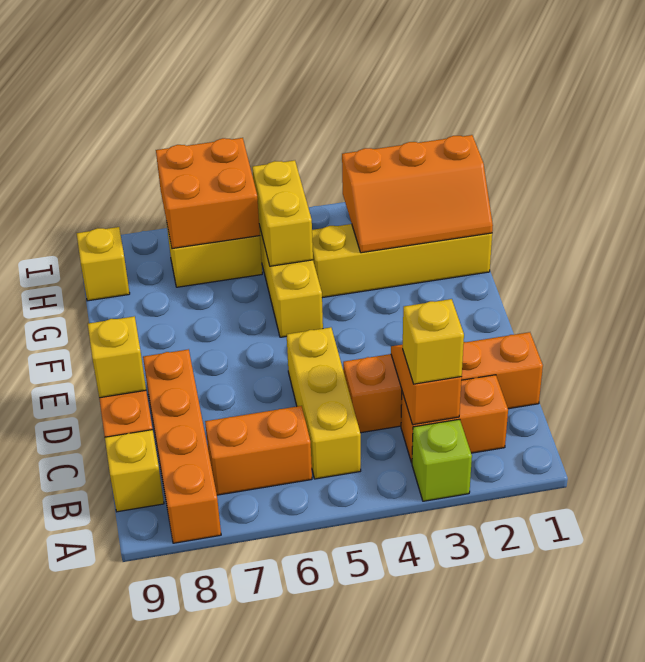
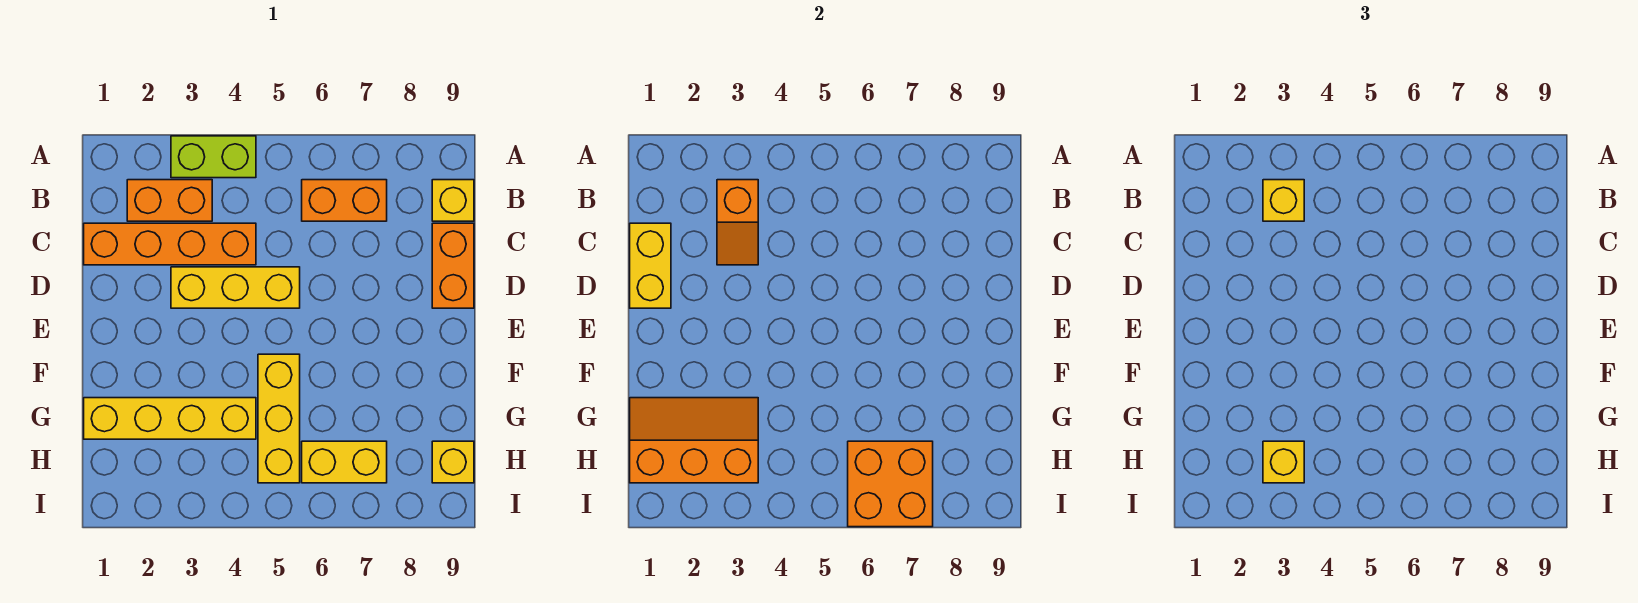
lime brick A3 level 1 -> lime brick A3:A4 level 1
orange brick A8:D8 level 1 -> none
yellow brick B5:D5 level 1 -> yellow brick D3:D5 level 1
yellow brick D9 level 2 -> yellow brick H3 level 3
yellow brick G5:H5 level 2 -> yellow brick C1:D1 level 2

